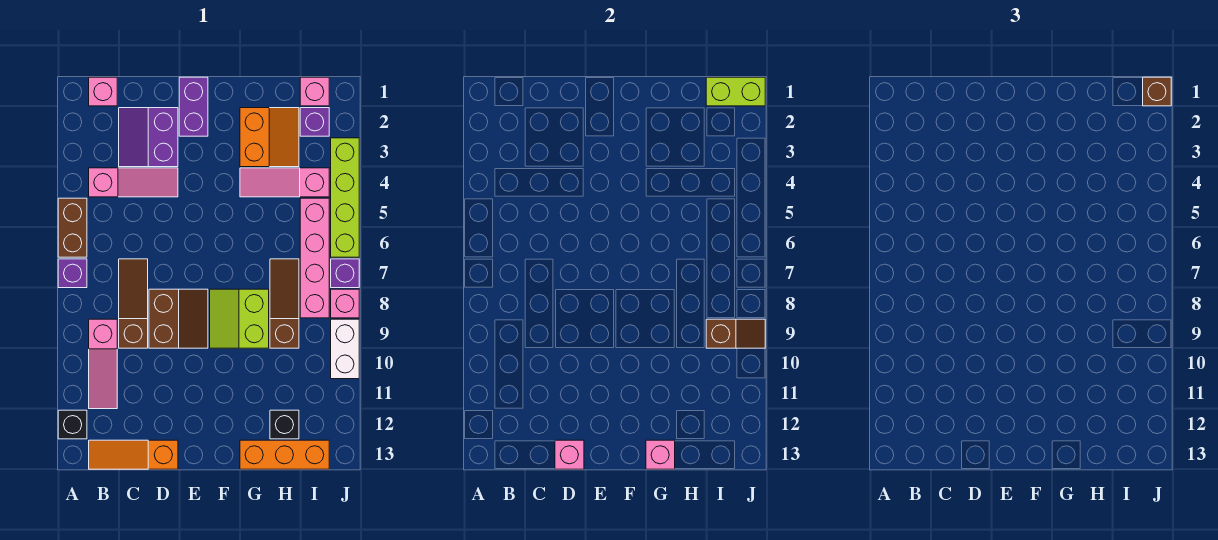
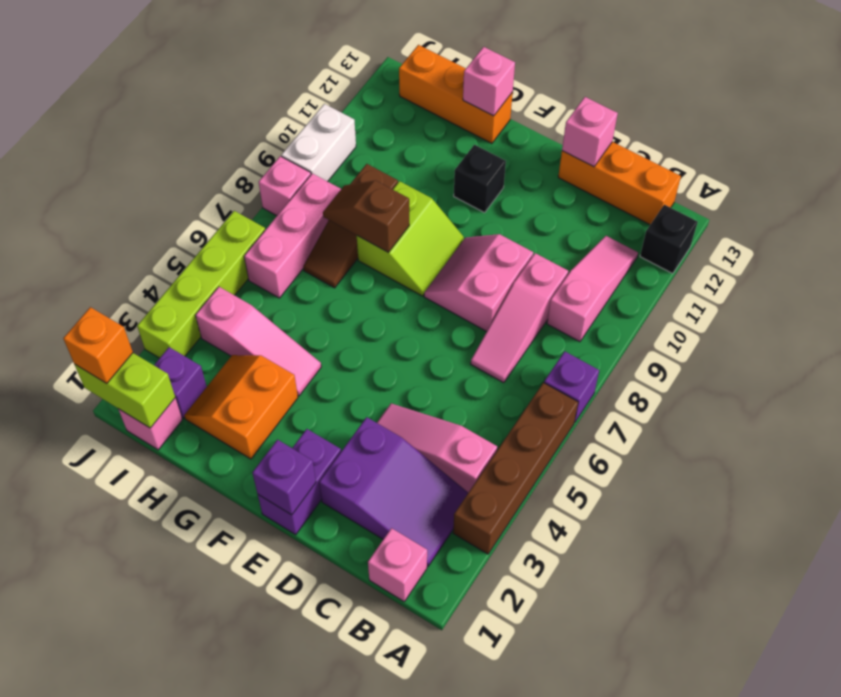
brown brick A5:A6 level 1 -> brown brick A3:A6 level 1
orange slope B13:D13 level 1 top D -> orange brick B13:D13 level 1
purple slope C2:D3 level 1 top D -> purple slope B2:D3 level 1 top D
brown slope C7:C9 level 1 top 9 -> pink slope C7:C9 level 1 top 9
brown slope D8:E9 level 1 top D -> pink slope D8:E9 level 1 top D
black brick H12 level 1 -> black brick F11 level 1
pink brick I5:I8 level 1 -> pink brick I6:I8 level 1
brown slope I9:J9 level 2 top I -> brown slope G8:H8 level 2 top G
brown brick J1 level 3 -> orange brick J1 level 3
purple brick J7 level 1 -> purple brick E1 level 2

